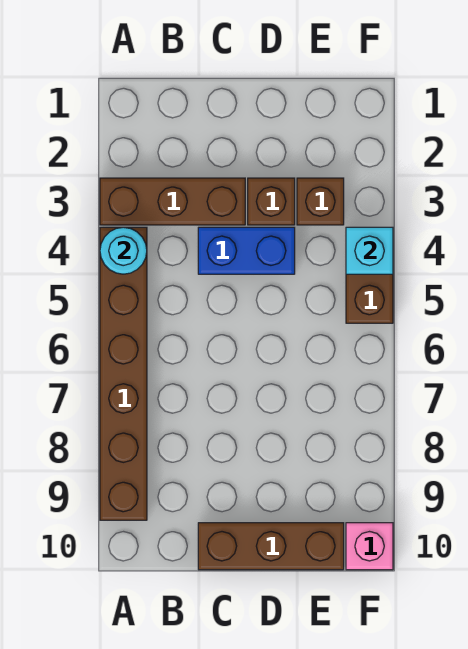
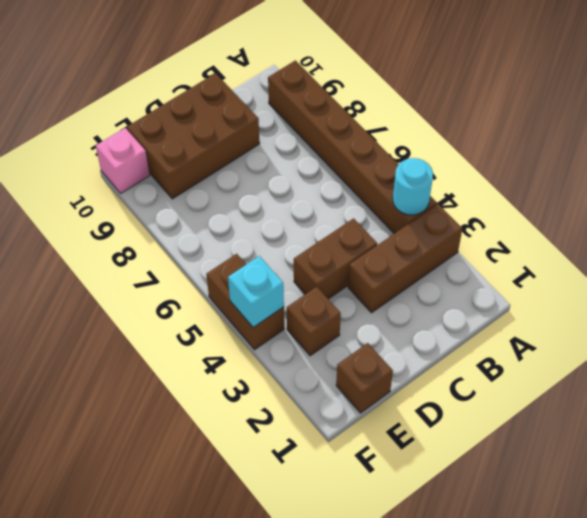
blue brick C4:D4 level 1 -> brown brick C4:D4 level 1
brown brick C10:E10 level 1 -> brown brick C9:E10 level 1
brown brick D3 level 1 -> brown brick E1 level 1

